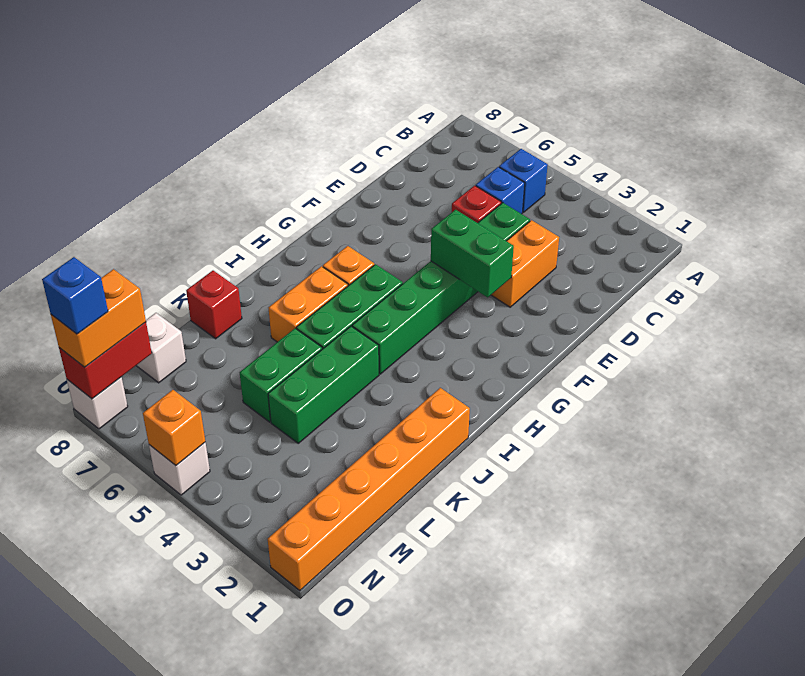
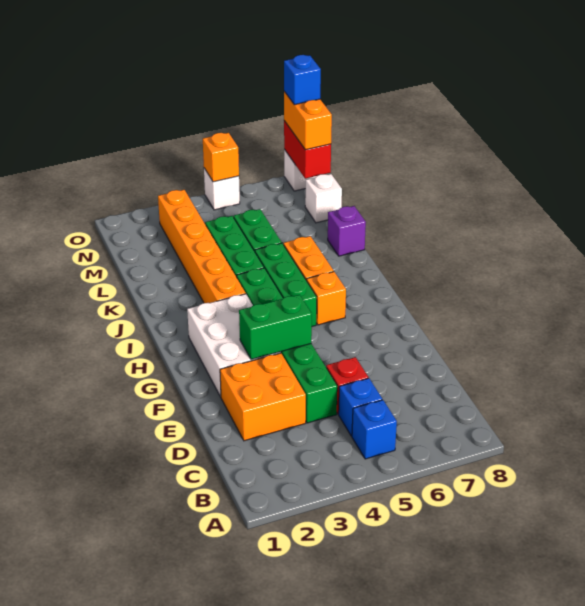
orange brick D3:E3 level 1 -> orange brick D2:E3 level 1
none -> white brick F2:H3 level 1
orange brick J1:O1 level 1 -> orange brick I3:N3 level 1
red brick K8 level 1 -> purple brick K8 level 1

